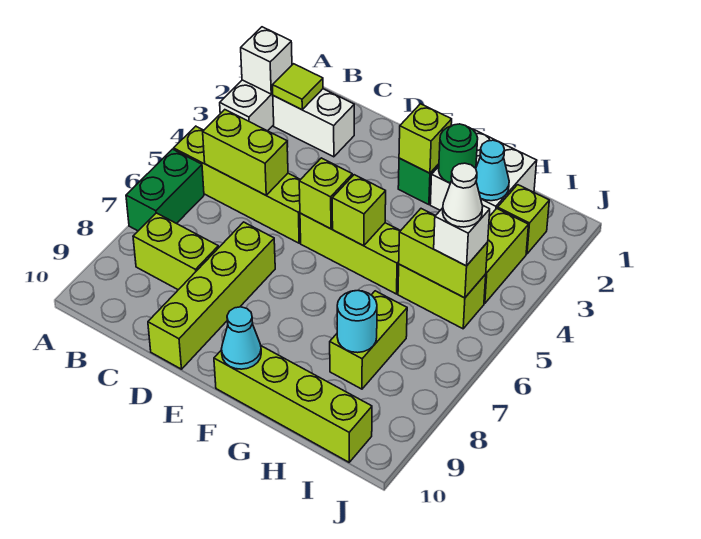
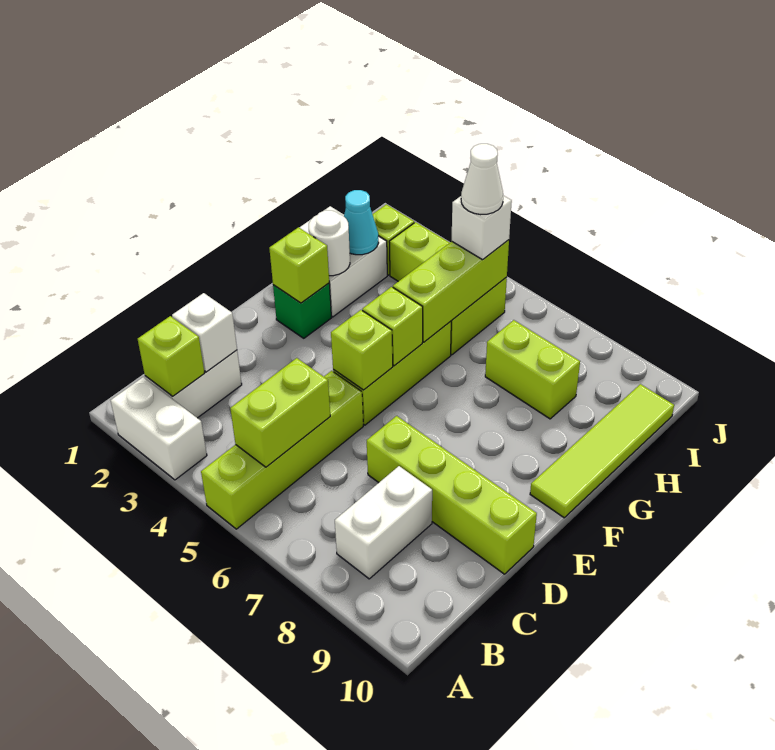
white brick A2 level 2 -> white brick C2 level 2
green brick A6:A7 level 1 -> none
lime tile B2 level 2 -> lime brick B2 level 2
lime brick B8:C8 level 1 -> white brick B8:C8 level 1
lime brick F10:I10 level 1 -> lime tile F10:I10 level 1
cyan cone F10 level 2 -> none
green round brick G2 level 2 -> white round brick G2 level 2
lime brick H5:I5 level 2 -> lime brick G5:I5 level 2
cyan round brick H8 level 2 -> none

